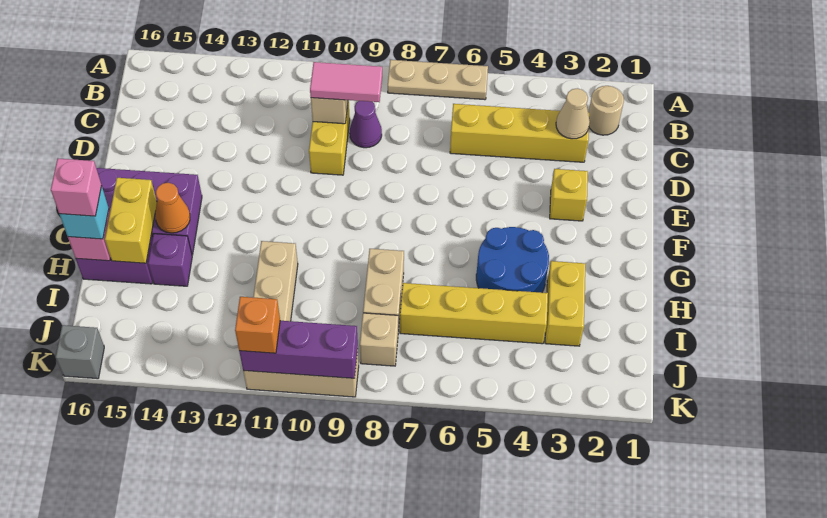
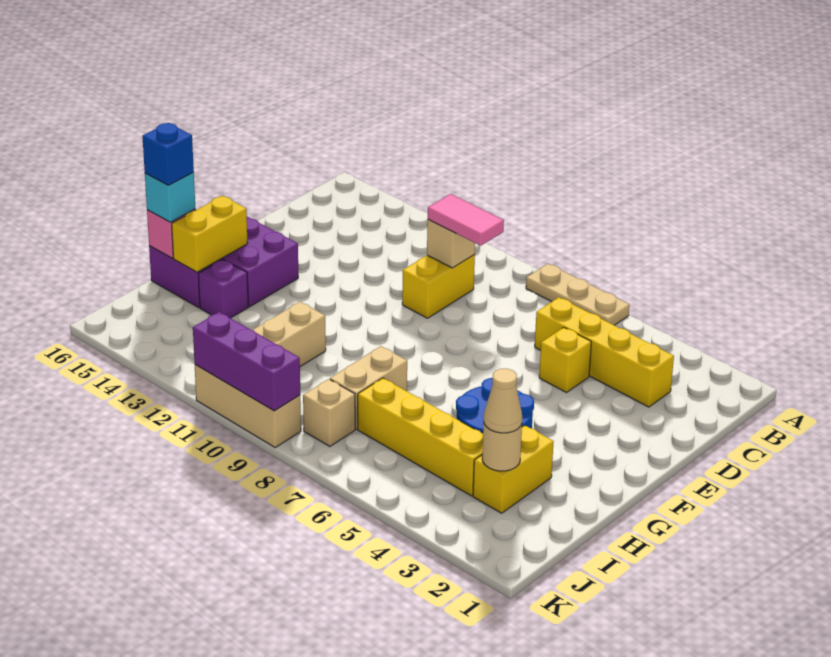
tan round brick B2 level 1 -> tan round brick I3 level 2
tan cone C3 level 2 -> tan cone I3 level 3
purple cone C9 level 1 -> none
yellow brick E3 level 1 -> yellow brick D5 level 1
orange cone G14 level 2 -> none
pink brick H16 level 4 -> blue brick H16 level 4
orange brick K11 level 3 -> none
grey brick K16 level 1 -> none

